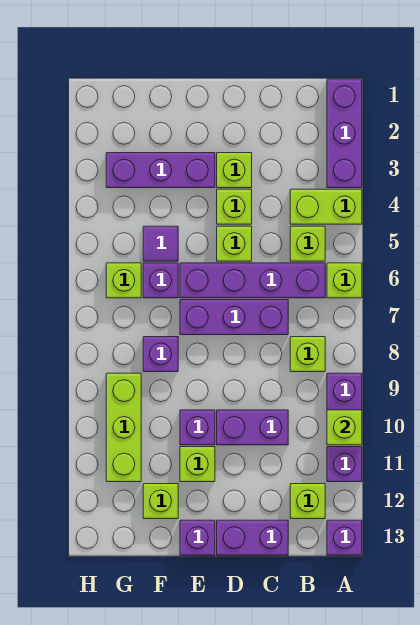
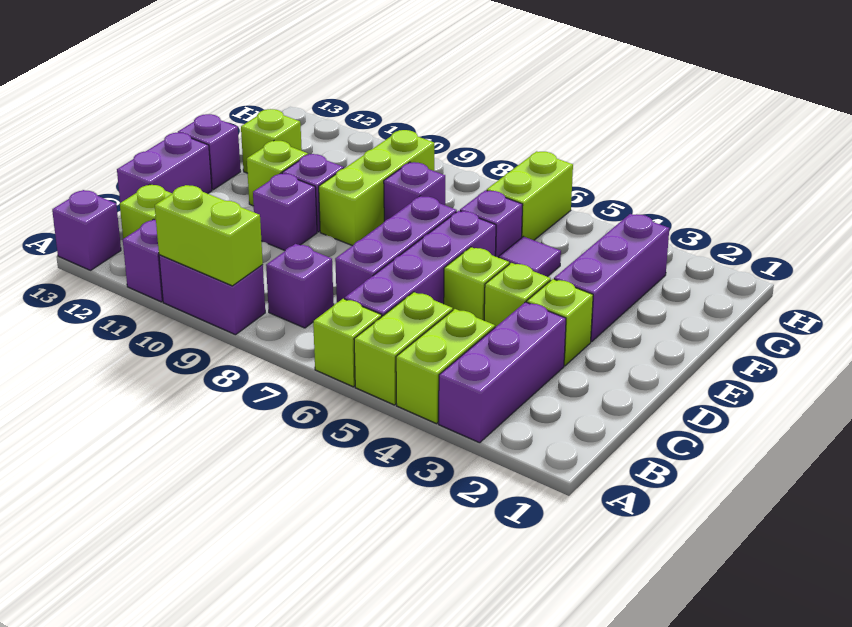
purple brick A1:A3 level 1 -> purple brick A3:C3 level 1
lime brick A10 level 2 -> lime brick A9:A10 level 2
lime brick B5 level 1 -> lime brick A5:B5 level 1
lime brick B8 level 1 -> purple brick B8 level 1
purple brick C10:D10 level 1 -> purple brick D10 level 1
lime brick G6 level 1 -> lime brick G6:H6 level 1
lime brick G9:G11 level 1 -> lime brick E9:G9 level 1

